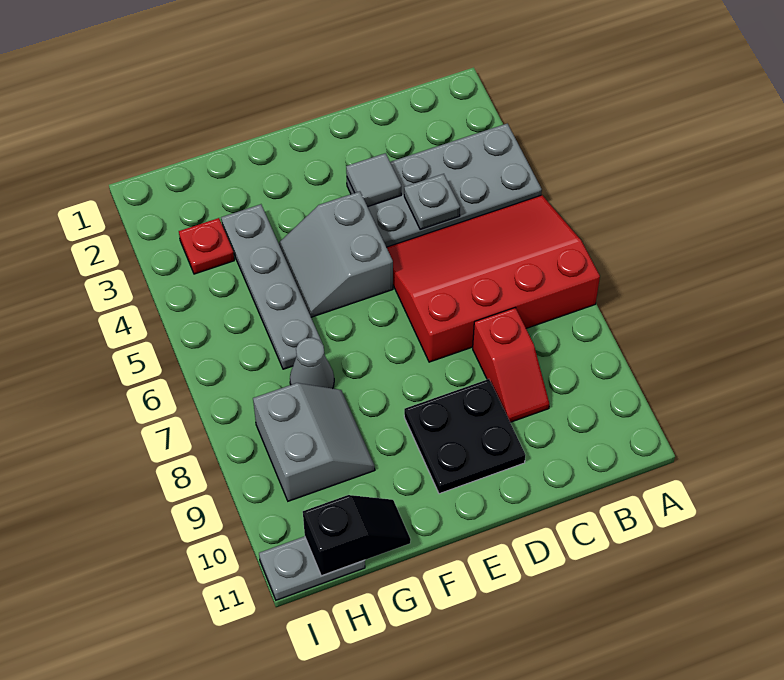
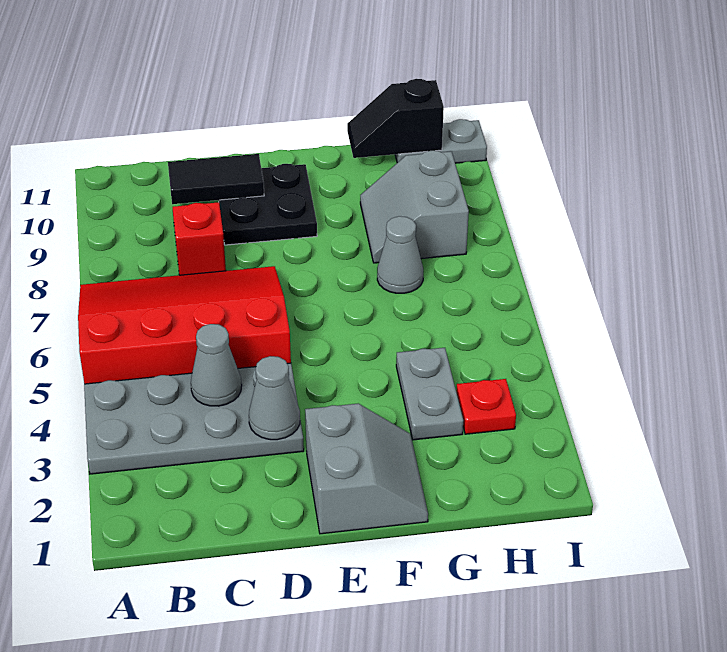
red slope A5:D7 level 1 top 7 -> red slope A5:D7 level 1 top 5
grey plate C4 level 2 -> grey cone C4 level 2
none -> black tile C10:D10 level 2
grey tile D3 level 2 -> grey cone D3 level 2
grey slope E4:F5 level 1 top E -> grey slope E1:F2 level 1 top E
grey plate G3:G6 level 1 -> grey plate G3:G4 level 1

